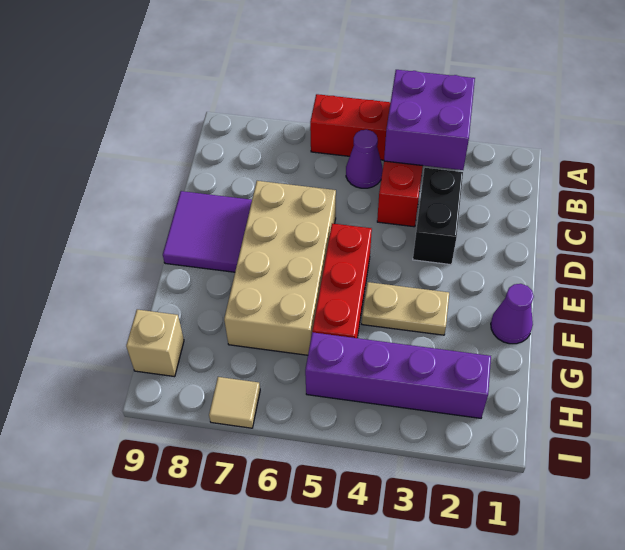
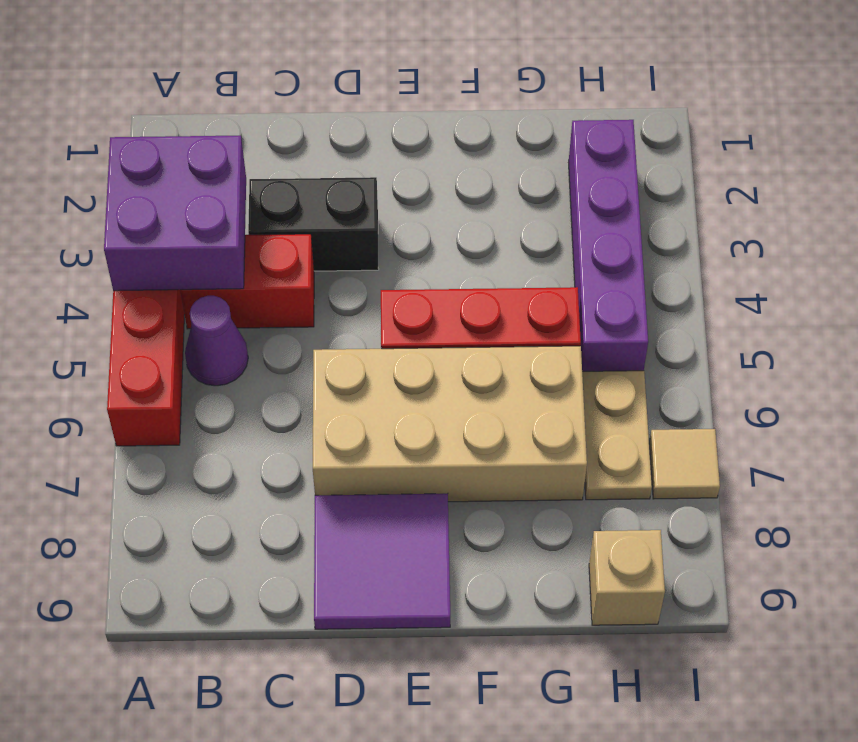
purple cone F1 level 1 -> none
tan plate F3:F4 level 1 -> tan plate H6:H7 level 1

